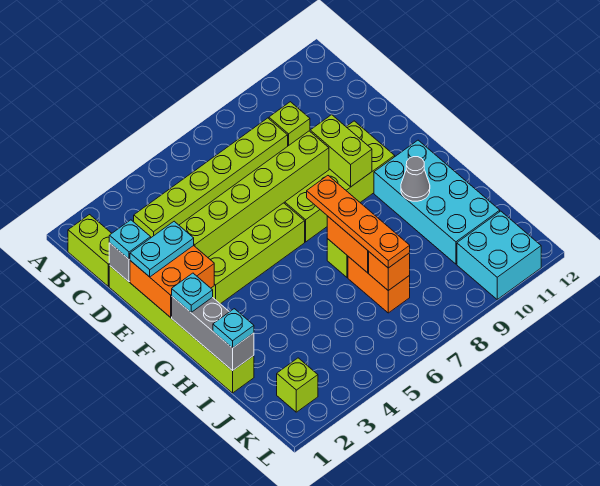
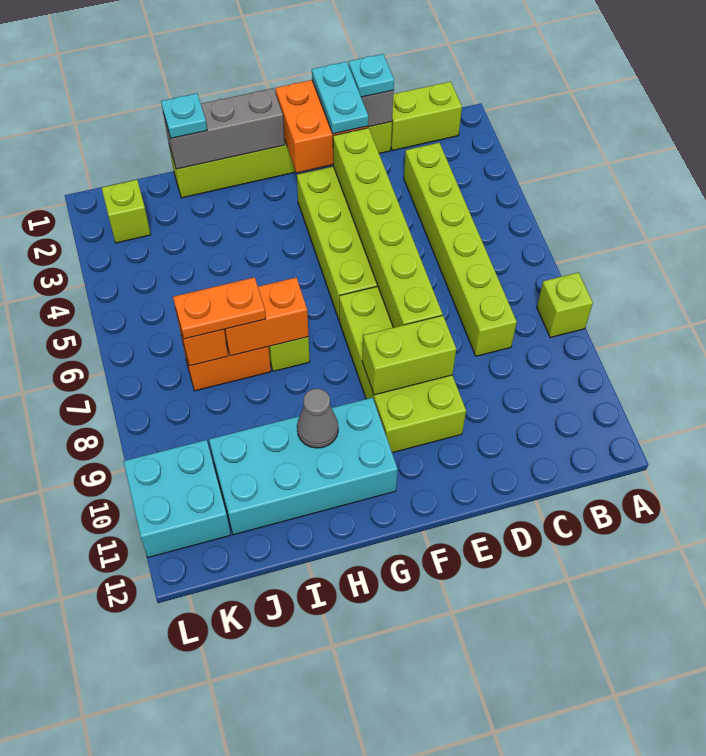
lime brick C9 level 1 -> lime brick A8 level 1
cyan plate G1 level 3 -> none
orange plate G7:J7 level 3 -> orange plate I7:J7 level 3

